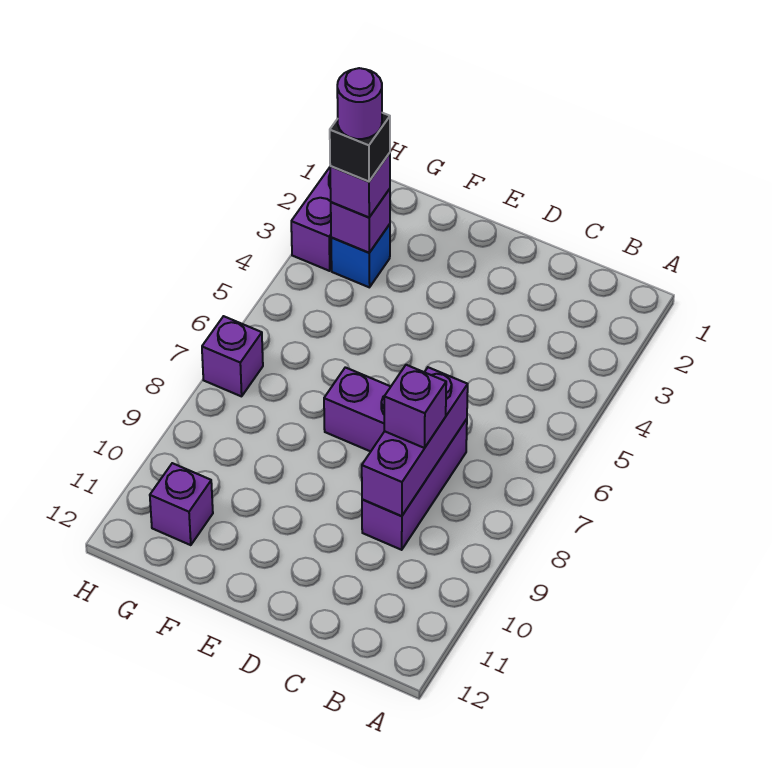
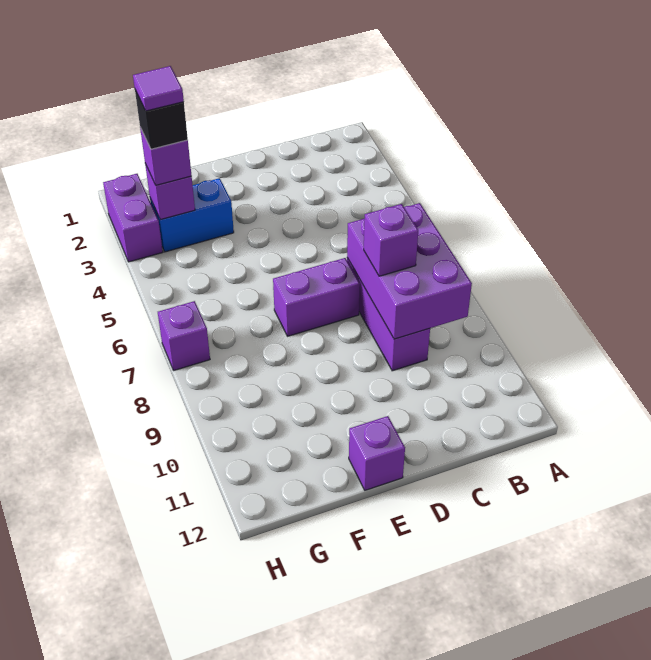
purple brick C7:C9 level 2 -> purple brick B7:C9 level 2
blue brick G3 level 1 -> blue brick F3:G3 level 1
purple round brick G3 level 5 -> purple tile G3 level 5
purple brick G11 level 1 -> purple brick E12 level 1

